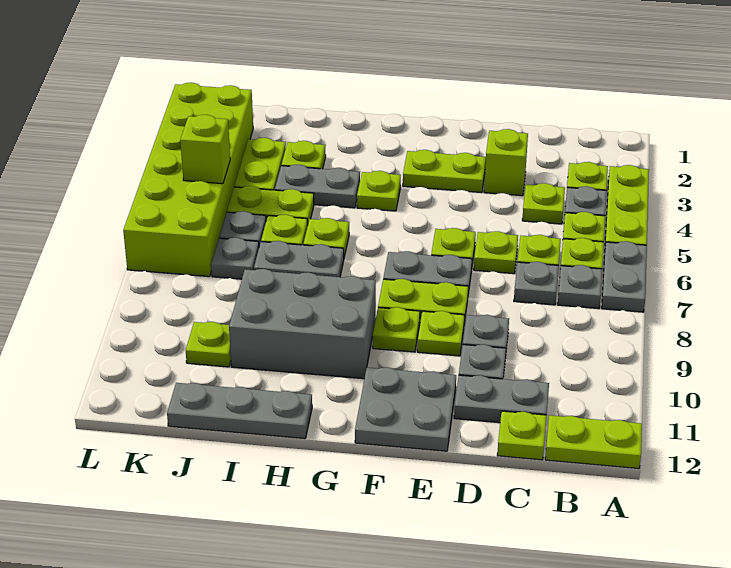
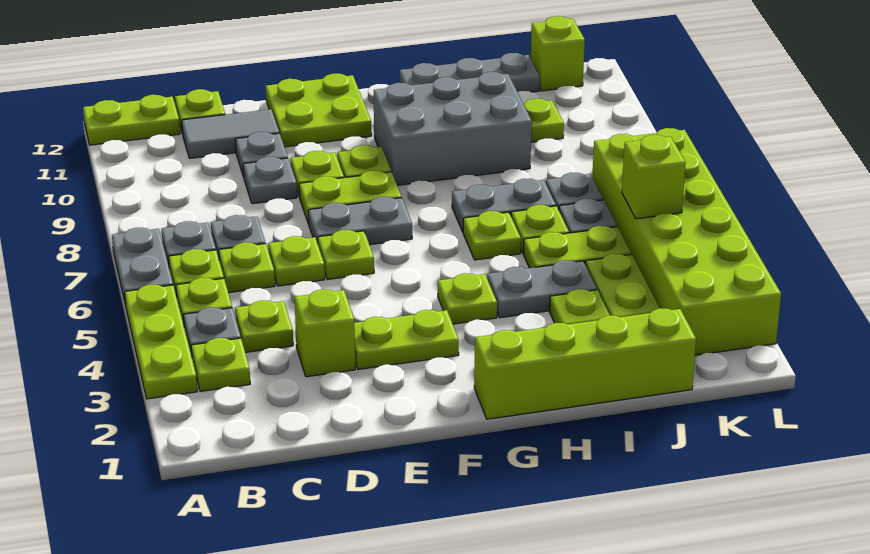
grey plate C11:D11 level 1 -> grey tile C11:D11 level 1
grey plate E11:F12 level 1 -> lime plate E11:F12 level 1
none -> lime brick G1:J1 level 1
none -> lime brick K12 level 1

